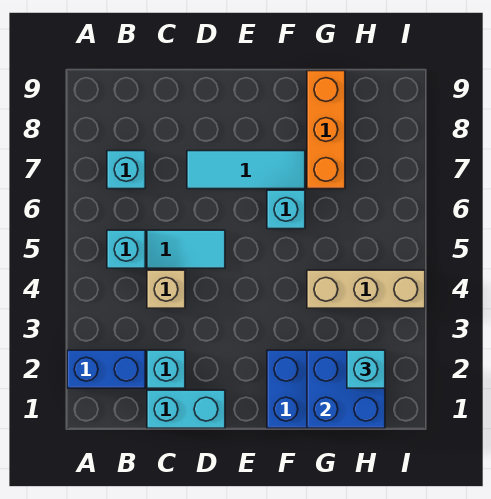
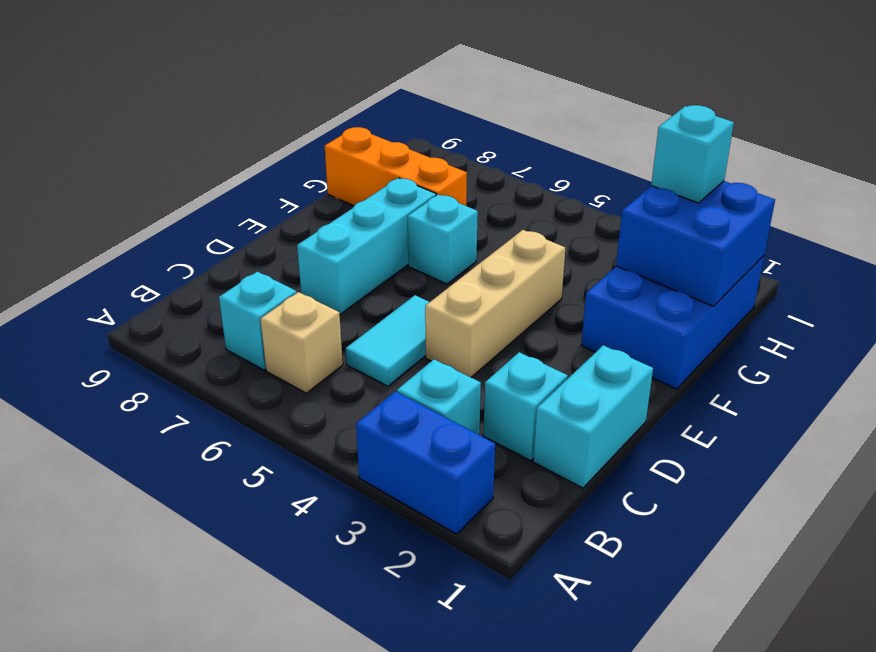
blue brick A2:B2 level 1 -> blue brick A2:A3 level 1
cyan brick B5 level 1 -> cyan brick B3 level 1
tan brick C4 level 1 -> tan brick B6 level 1
cyan tile D7:F7 level 1 -> cyan brick D7:F7 level 1
tan brick G4:I4 level 1 -> tan brick D4:F4 level 1

